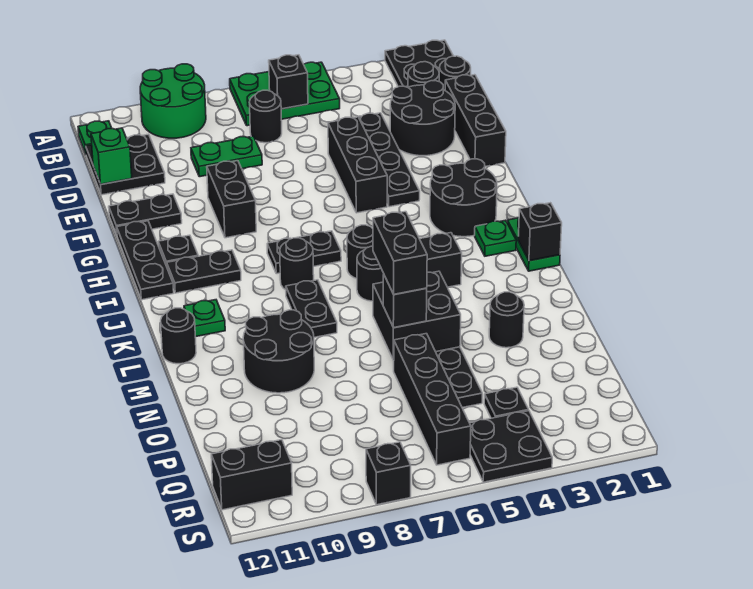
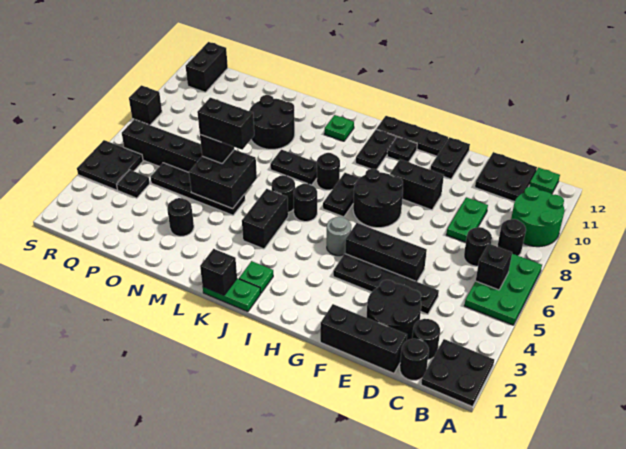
green brick D12 level 2 -> none
black round brick H2:I3 level 1 -> black round brick G7:H8 level 1
none -> grey round brick H5 level 1
black round brick L12 level 1 -> black round brick B8 level 1

